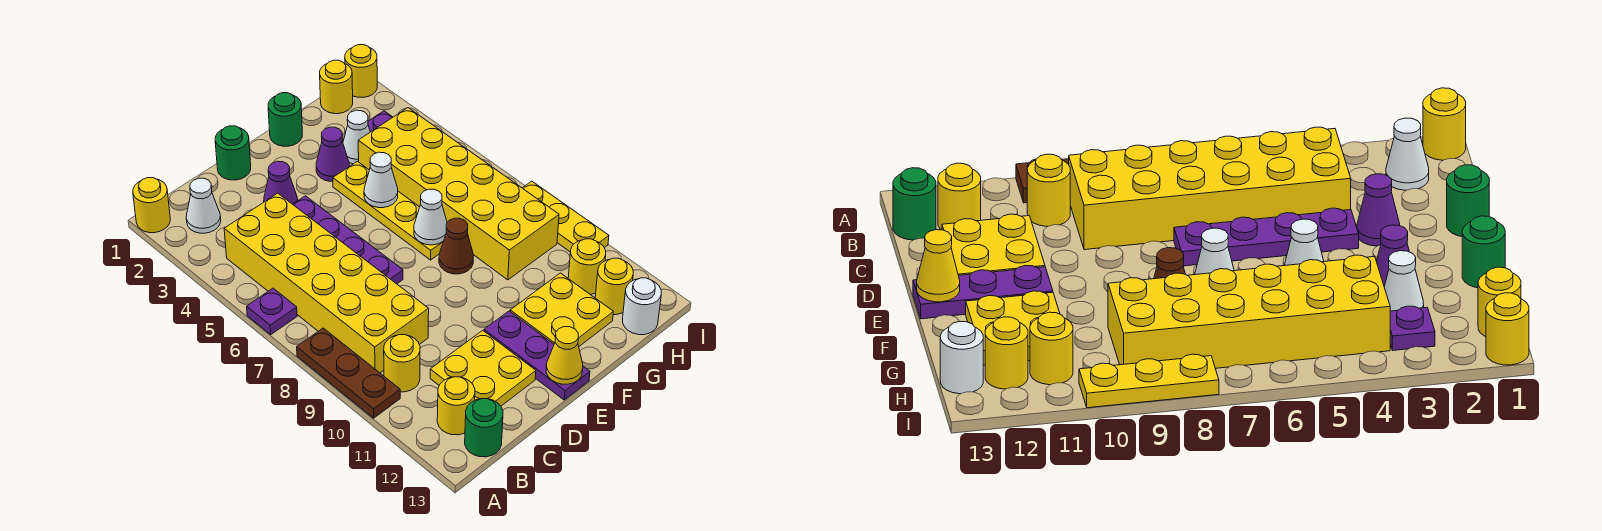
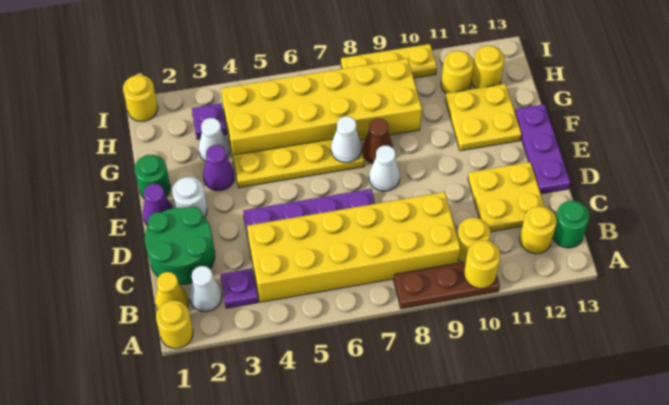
purple plate A6 level 1 -> purple plate B3 level 1
green round brick D1 level 1 -> green round brick C1:D2 level 1
purple cone D3 level 1 -> purple cone E1 level 1
purple plate E11:E13 level 1 -> purple plate D13:F13 level 1
yellow cone E13 level 2 -> yellow cone B1 level 1
white cone F5 level 2 -> white cone E8 level 1
yellow round brick H1 level 1 -> yellow round brick A10 level 2
white round brick H13 level 1 -> white round brick E2 level 1

